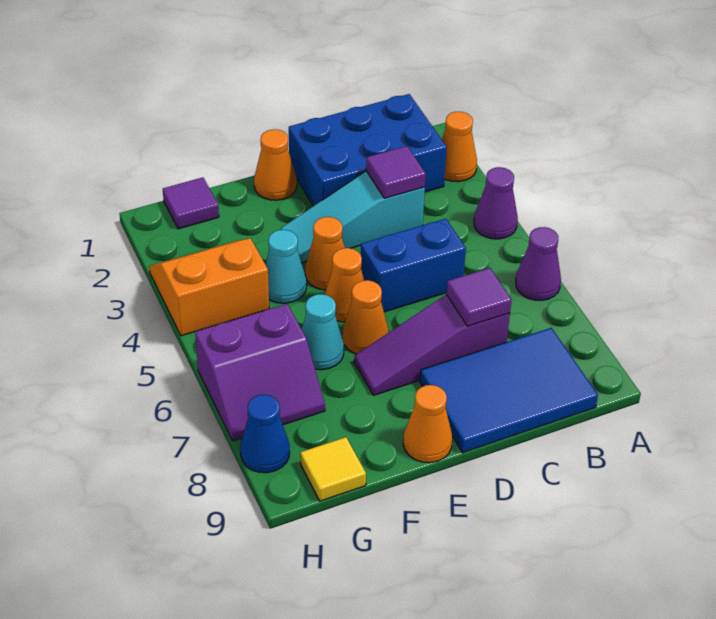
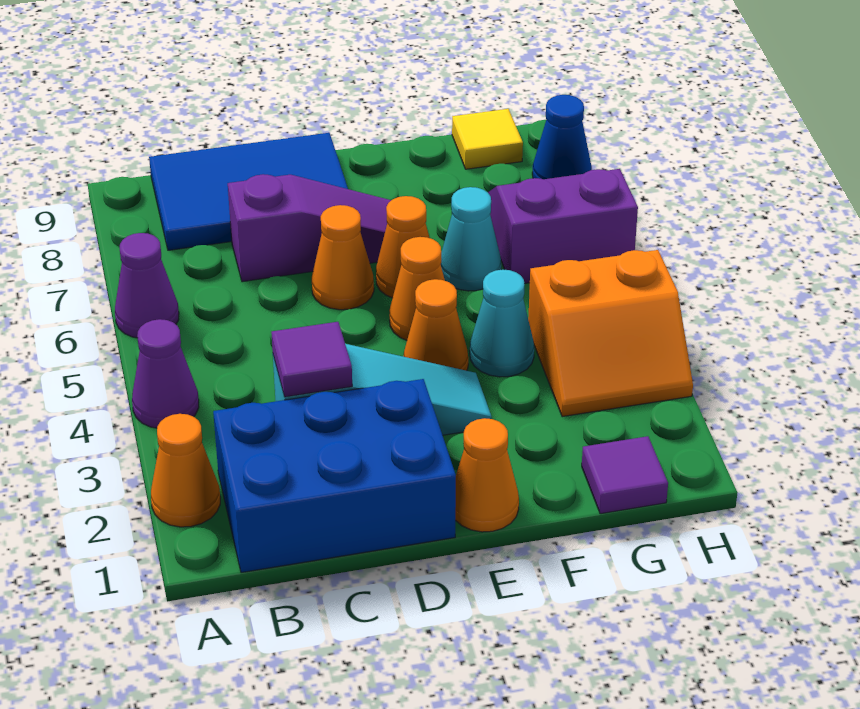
blue brick C5:D5 level 1 -> none
purple tile C7 level 2 -> none
orange cone E9 level 1 -> orange cone D6 level 1

